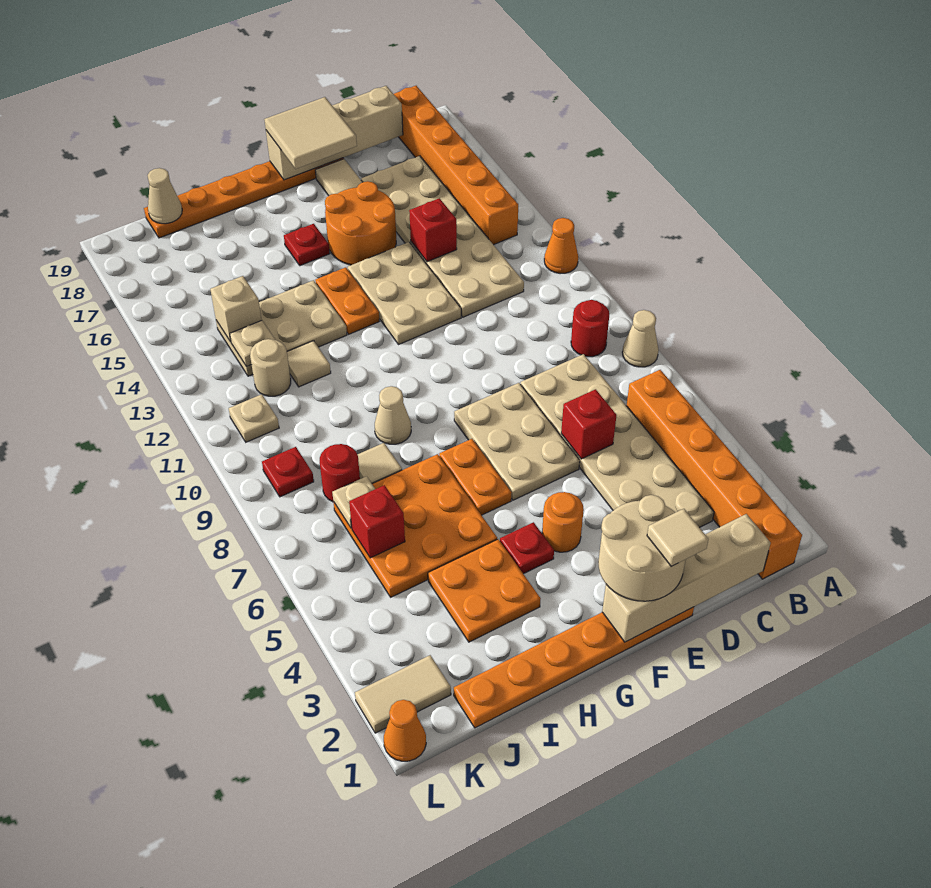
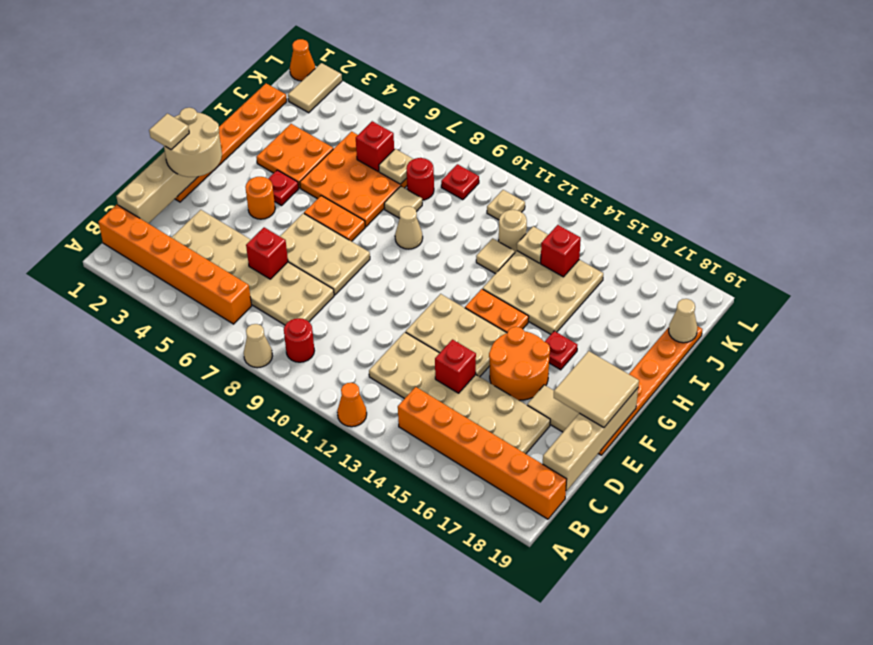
tan plate H13:J14 level 1 -> tan plate H13:J15 level 1
tan brick J14 level 2 -> red brick J14 level 2

